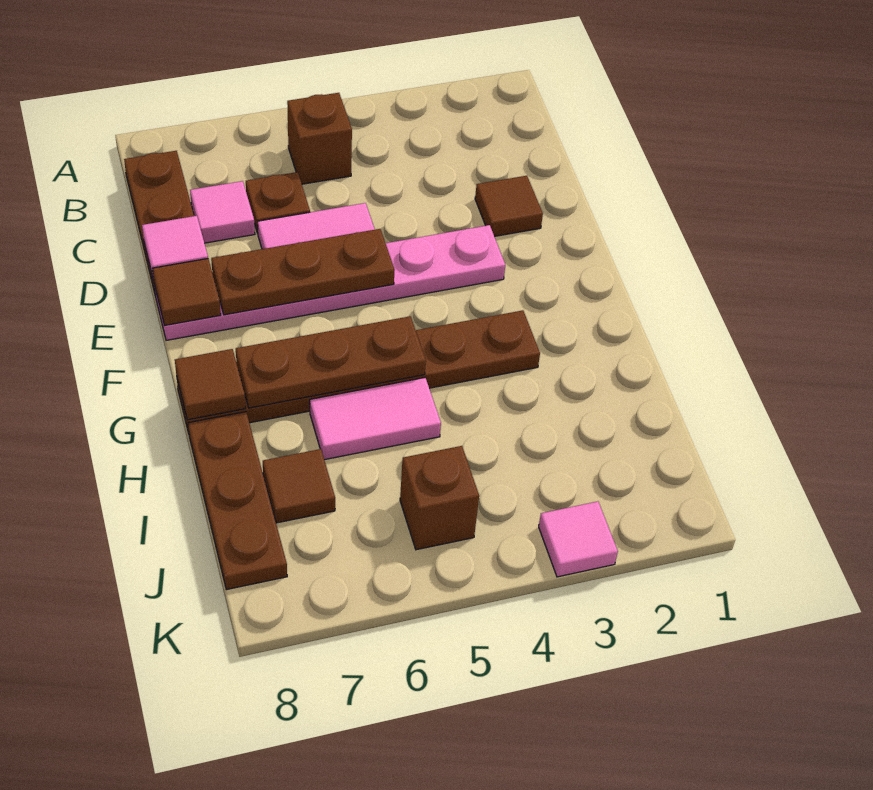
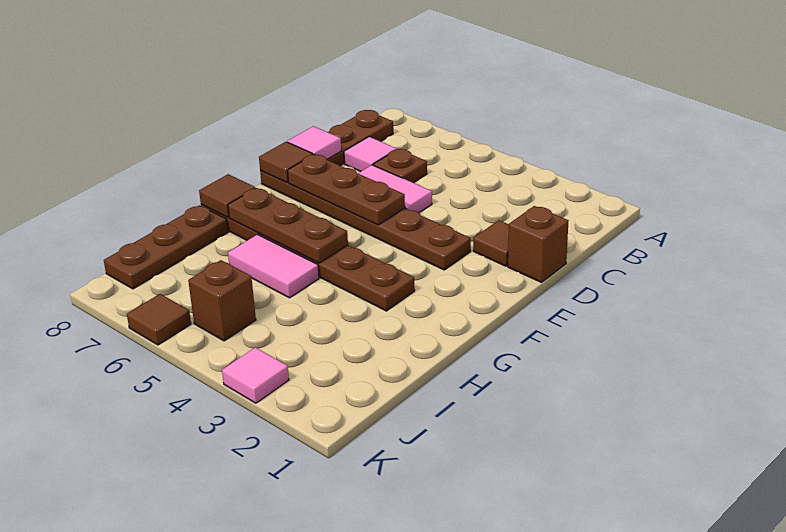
brown brick B5 level 1 -> brown brick D1 level 1
pink plate E3:E8 level 1 -> brown plate E3:E8 level 1
brown tile I7 level 1 -> brown tile K6 level 1

